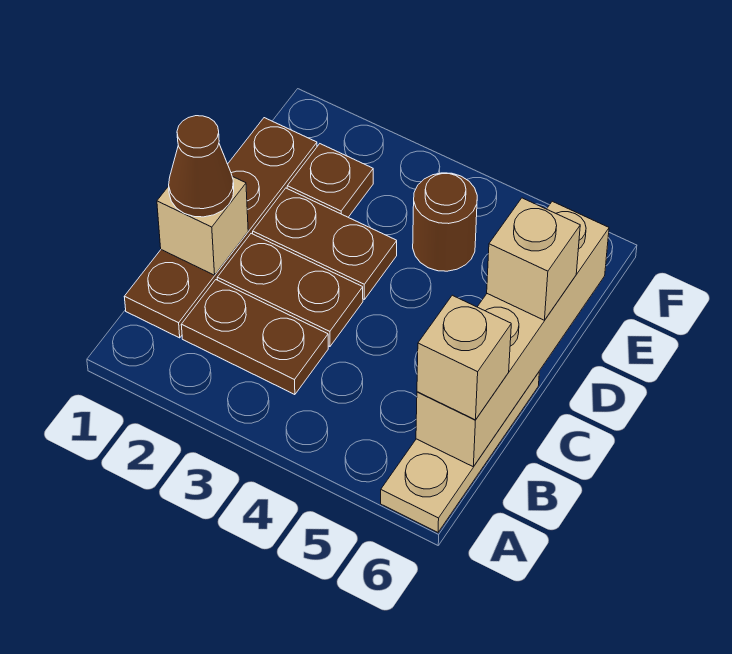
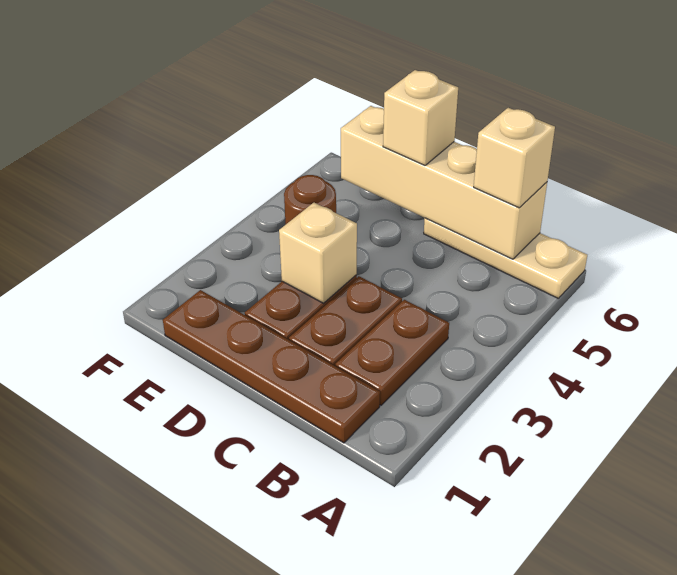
tan brick C1 level 2 -> tan brick D3 level 2
brown cone C1 level 3 -> none
brown plate E2 level 1 -> none

